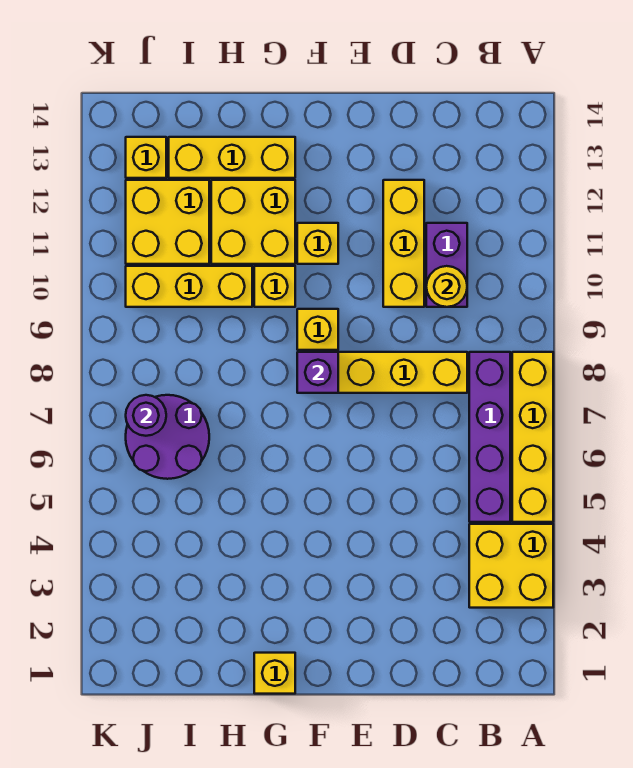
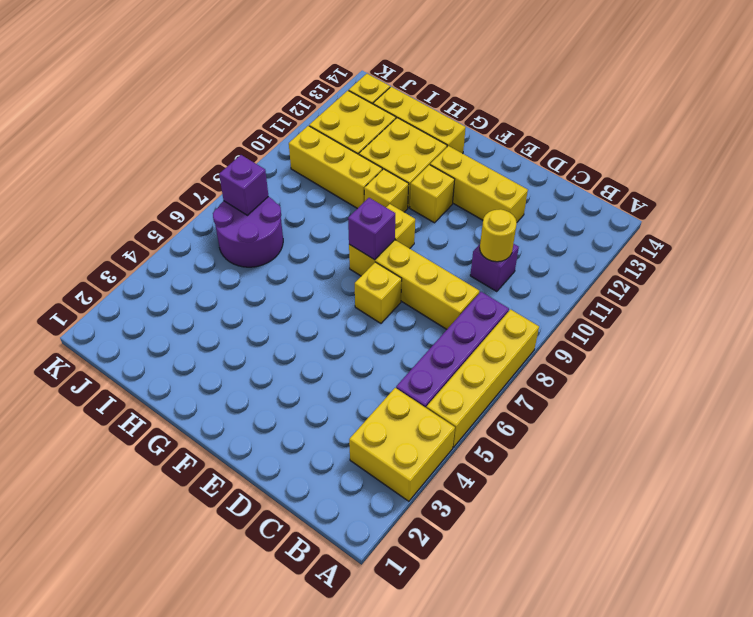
purple brick C10:C11 level 1 -> purple brick C10 level 1
yellow brick D10:D12 level 1 -> yellow brick D12:F12 level 1
yellow brick G1 level 1 -> yellow brick E7 level 1
purple round brick J7 level 2 -> purple brick J7 level 2

